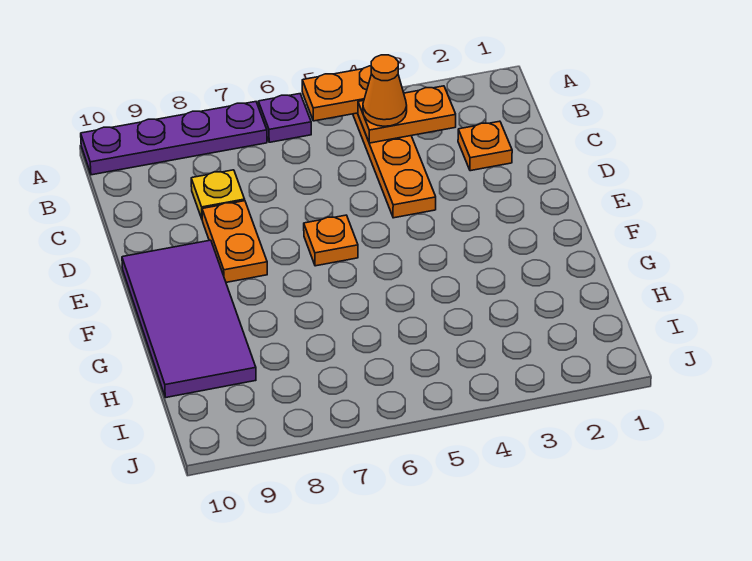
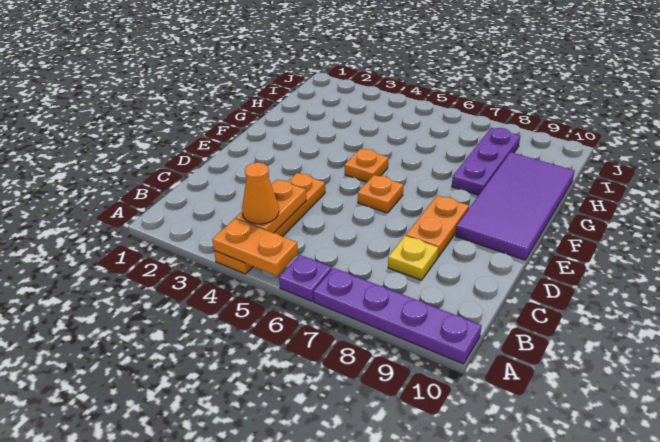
orange plate B3:B4 level 2 -> orange plate B4:C4 level 2
orange plate C2 level 1 -> orange plate F5 level 1
none -> purple plate G8:I8 level 1

